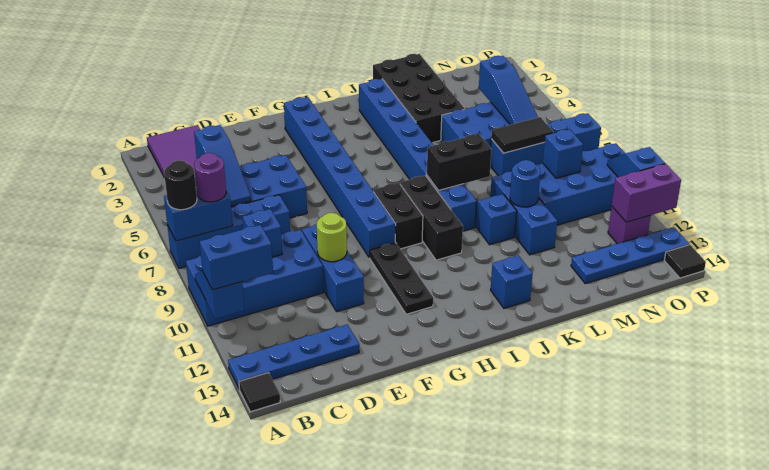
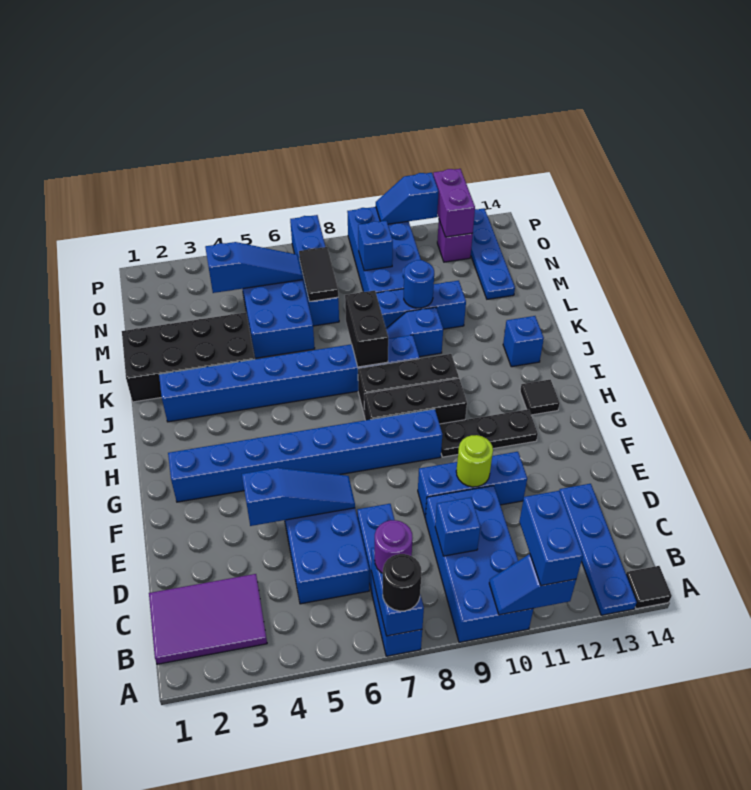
blue slope C4:C6 level 2 top 4 -> blue slope E4:E6 level 2 top 4
black brick H8:H9 level 1 -> black brick H8:H10 level 1
black tile P14 level 1 -> black tile H13 level 1

